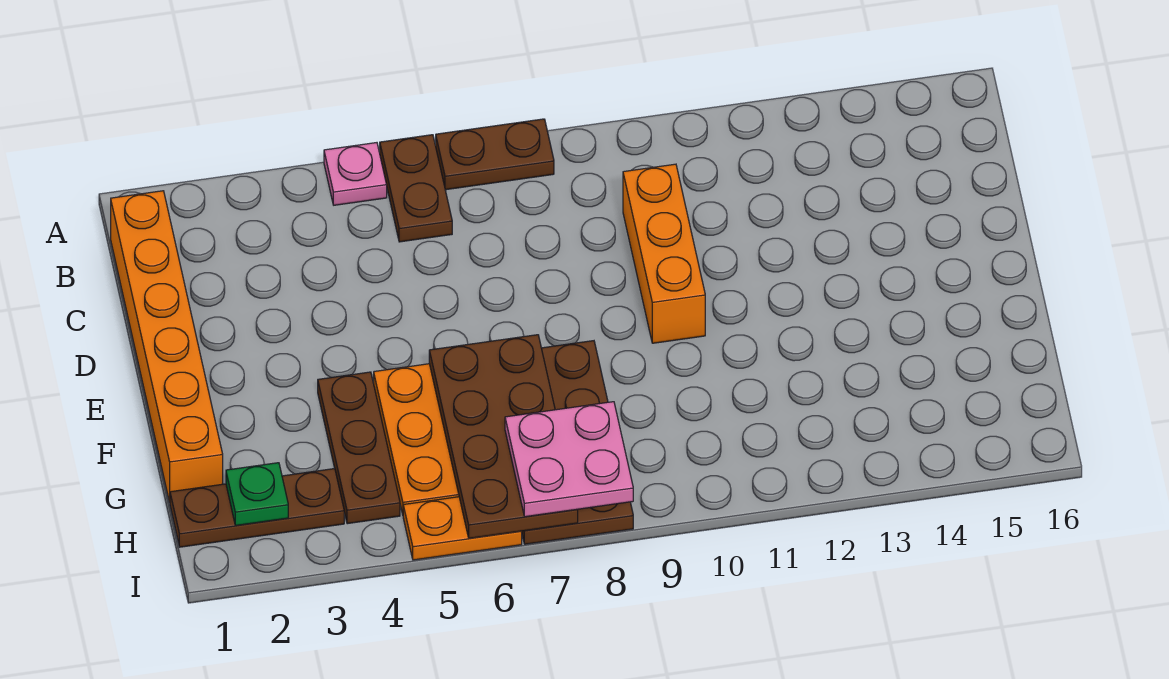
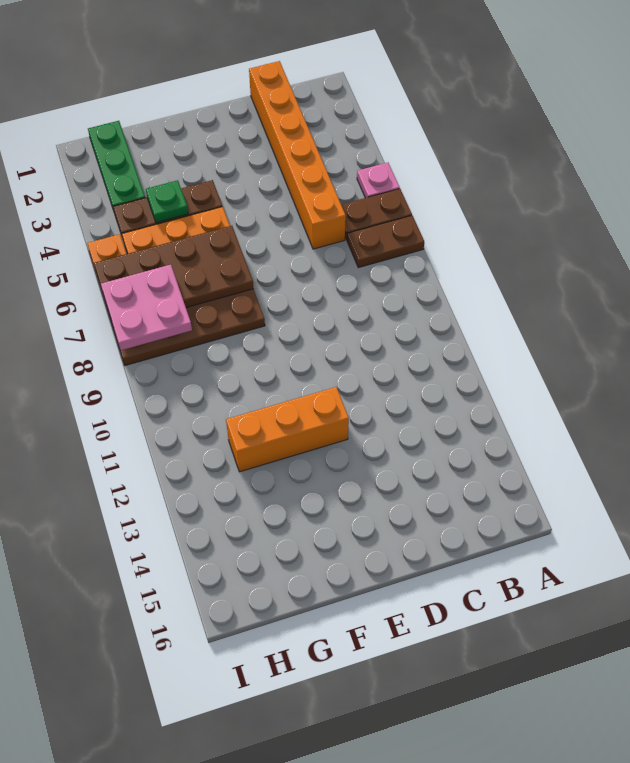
brown plate A7:A8 level 1 -> brown plate A7:B7 level 1
orange brick B1:G1 level 1 -> orange brick C1:C6 level 1
orange brick C10:E10 level 1 -> orange brick E12:G12 level 1
brown plate H1:H3 level 1 -> green plate H1:H3 level 1
green plate H2 level 2 -> green plate G4 level 2

